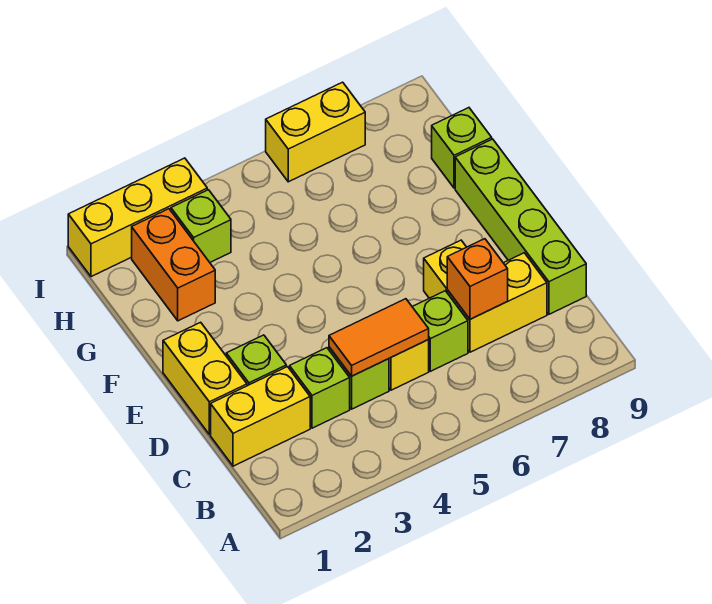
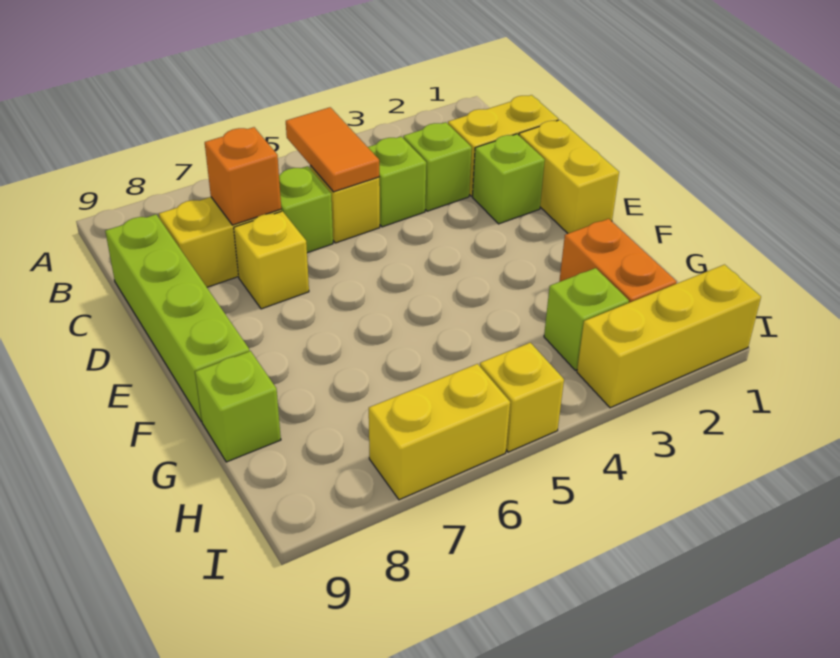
orange tile C4:C5 level 2 -> orange tile B5:C5 level 2
none -> yellow brick I5 level 1

